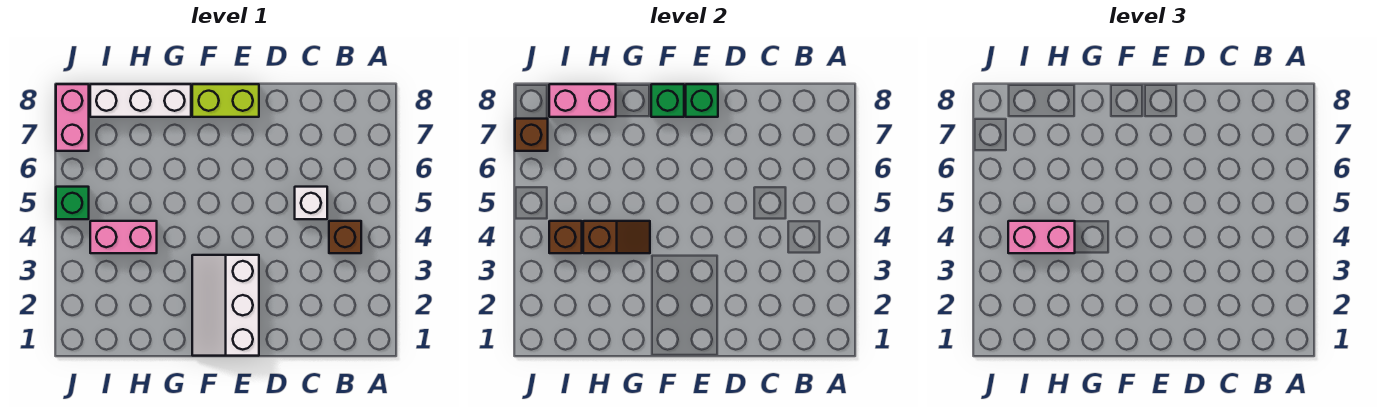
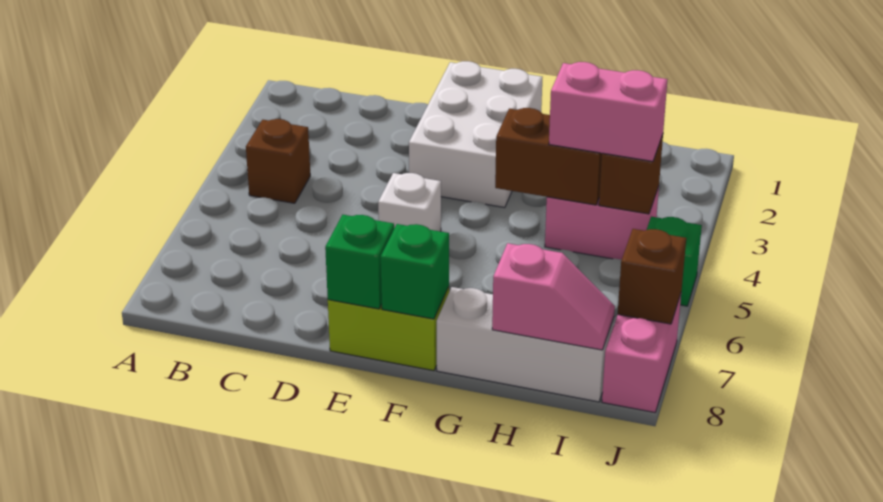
white brick C5 level 1 -> white brick E5 level 1
white slope E1:F3 level 1 top E -> white brick E1:F3 level 1
brown slope G4:H4 level 2 top H -> brown brick G4:H4 level 2
pink brick H8:I8 level 2 -> pink slope H8:I8 level 2 top H

